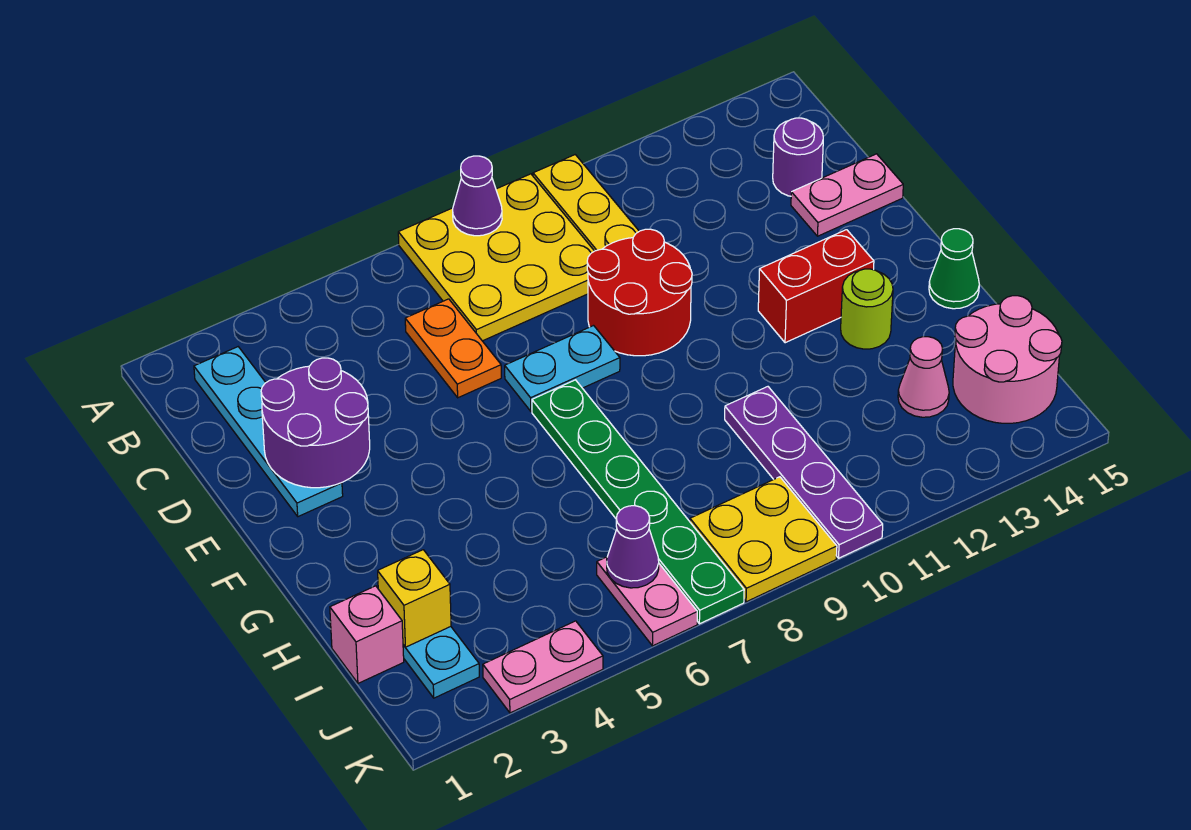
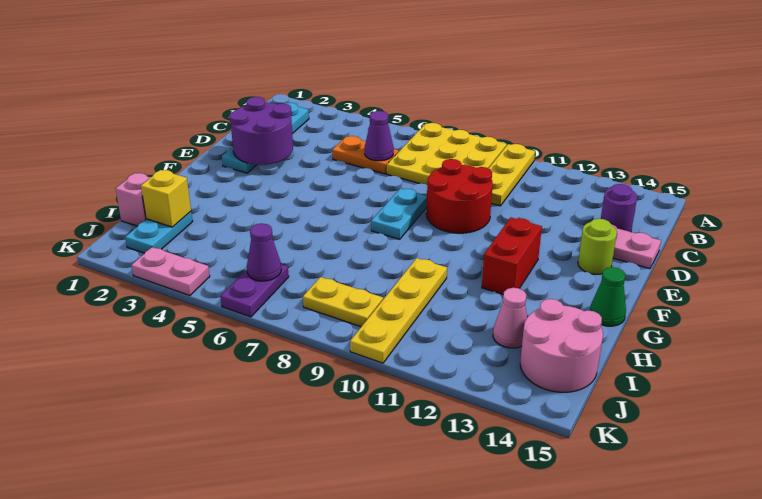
purple cone A8 level 2 -> purple cone C6 level 2
orange plate C6:D6 level 1 -> orange plate C5:C6 level 1
cyan plate E7:E8 level 1 -> cyan plate E8:F8 level 1
green plate F7:K7 level 1 -> none
red brick F12:F13 level 1 -> red brick F12:G12 level 1
lime round brick G13 level 1 -> lime round brick E14 level 1
purple plate H10:K10 level 1 -> yellow plate H10:K10 level 1
pink plate J6:K6 level 1 -> purple plate J6:K6 level 1
yellow plate J8:K9 level 1 -> yellow plate J8:J9 level 1

